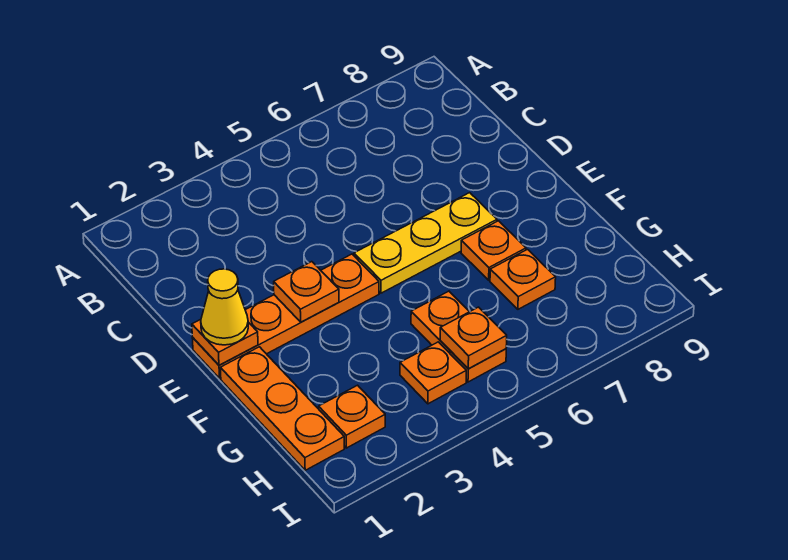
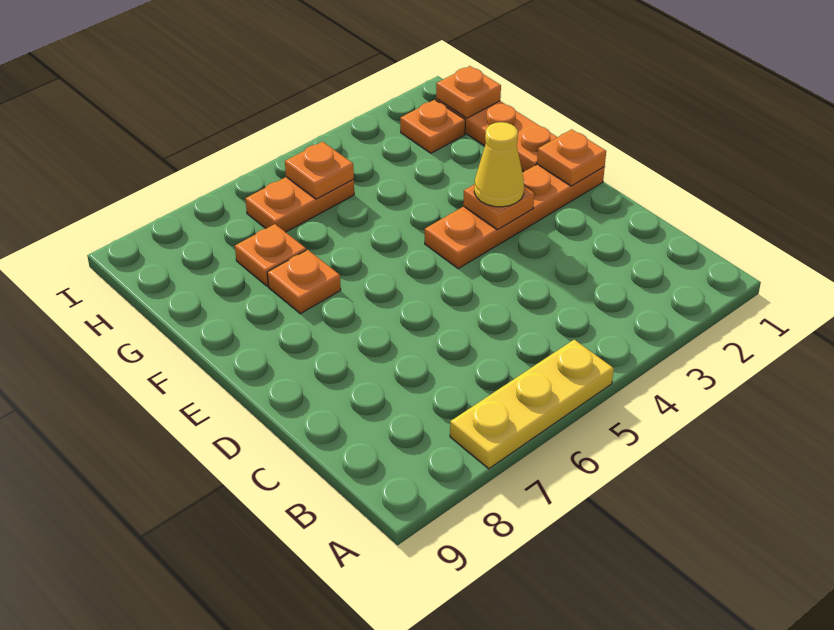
yellow cone E1 level 3 -> yellow cone E3 level 3
yellow plate E5:E7 level 1 -> yellow plate A5:A7 level 1
orange plate G5:H5 level 1 -> orange plate H5:H6 level 1
orange plate H4 level 1 -> orange plate H1 level 2

